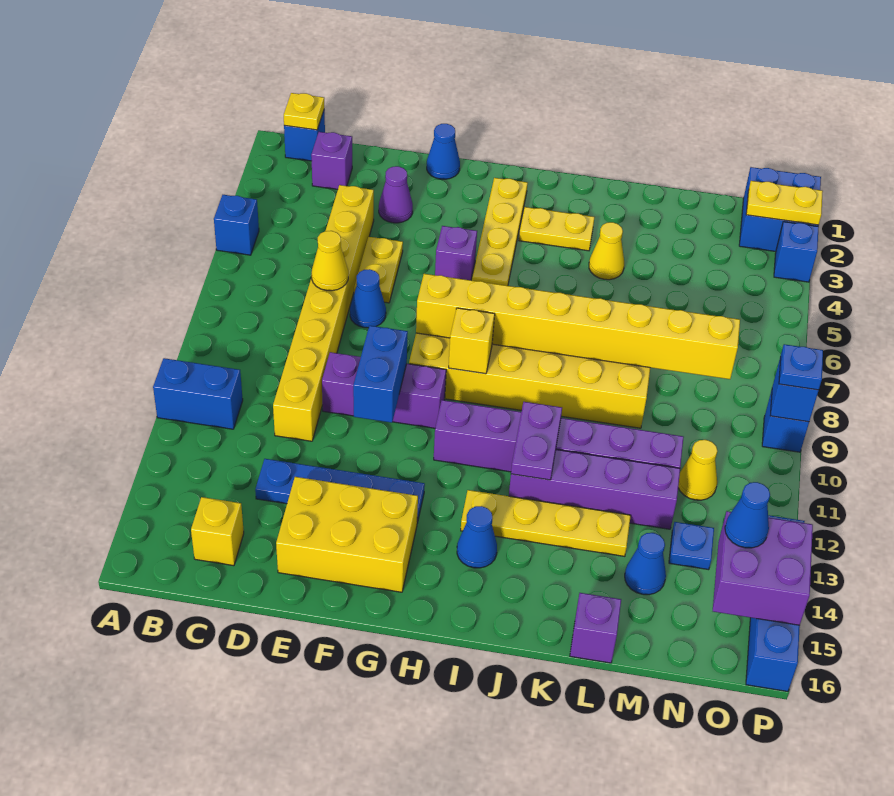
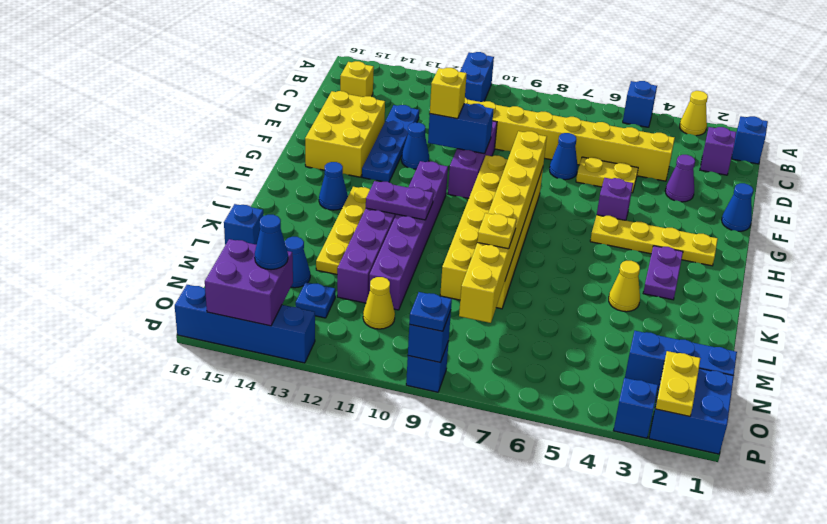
yellow plate B1 level 2 -> yellow plate L8 level 3
yellow cone D7 level 2 -> yellow cone A3 level 1
none -> blue cone F12 level 1
yellow brick H9 level 2 -> yellow brick F11 level 3
yellow plate I3:J3 level 1 -> purple plate I3:J3 level 1
purple brick L16 level 1 -> blue brick L16 level 1
none -> blue brick N1:N3 level 1

